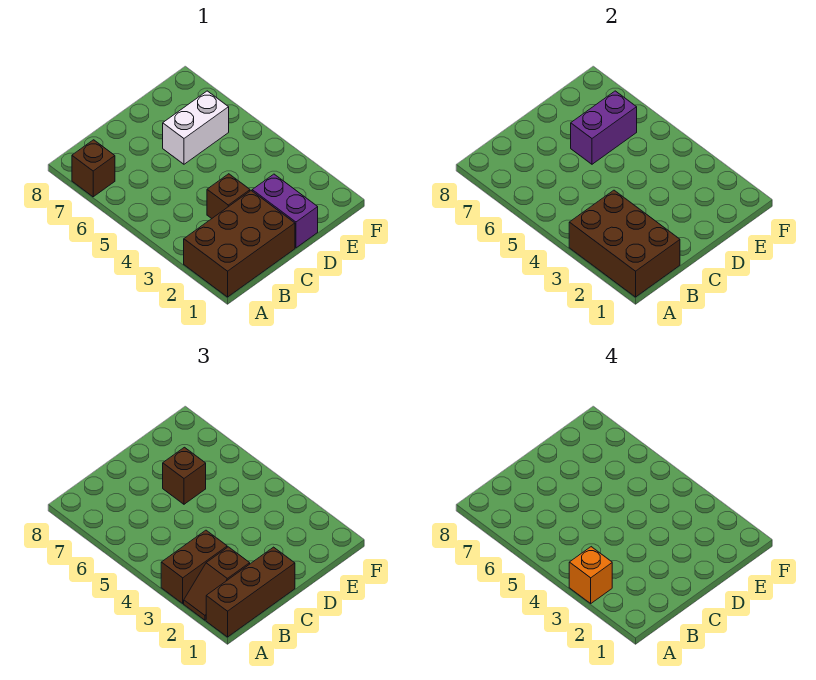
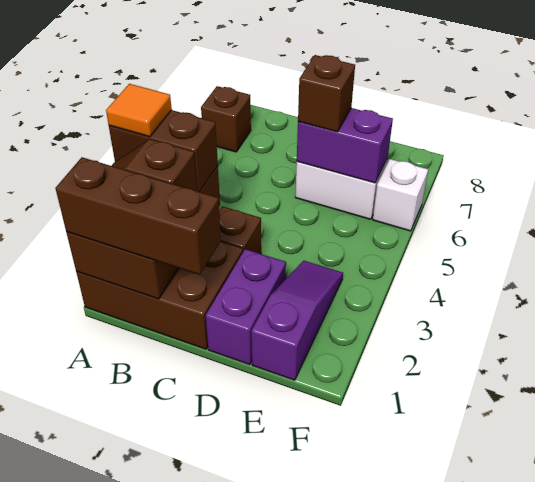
orange brick A3 level 4 -> orange tile A3 level 4
none -> purple slope E1:E3 level 1 top 1
none -> white brick F6 level 1

